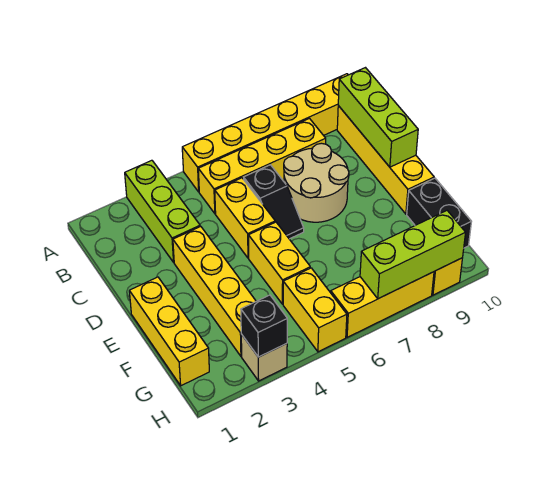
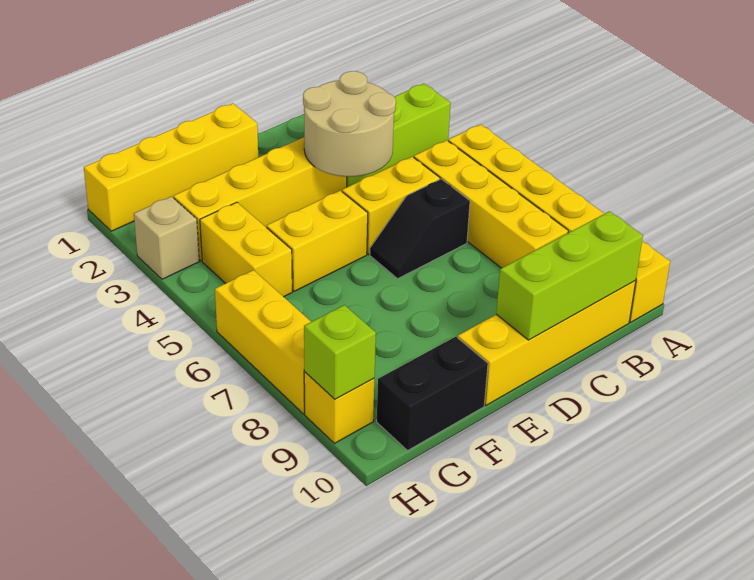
tan round brick C7:D8 level 1 -> tan round brick C3:D4 level 2
yellow brick E1:G1 level 1 -> yellow brick E1:H1 level 1
yellow brick G5:H5 level 1 -> yellow brick G4:G5 level 1
black brick H3 level 2 -> none
lime brick H7:H9 level 2 -> lime brick H9 level 2

